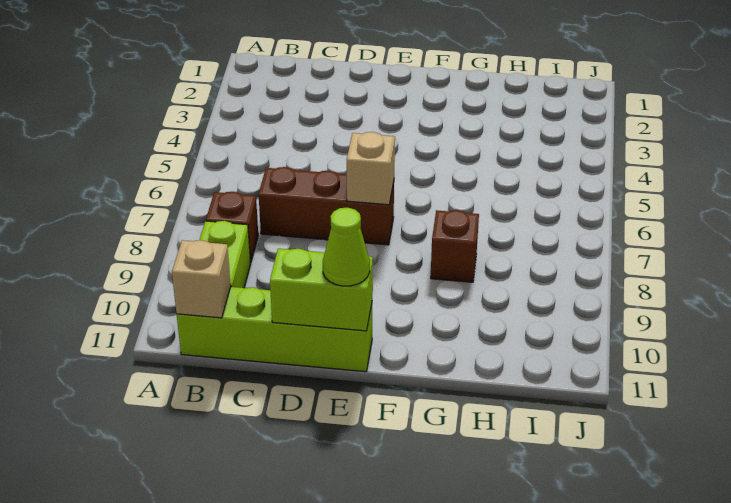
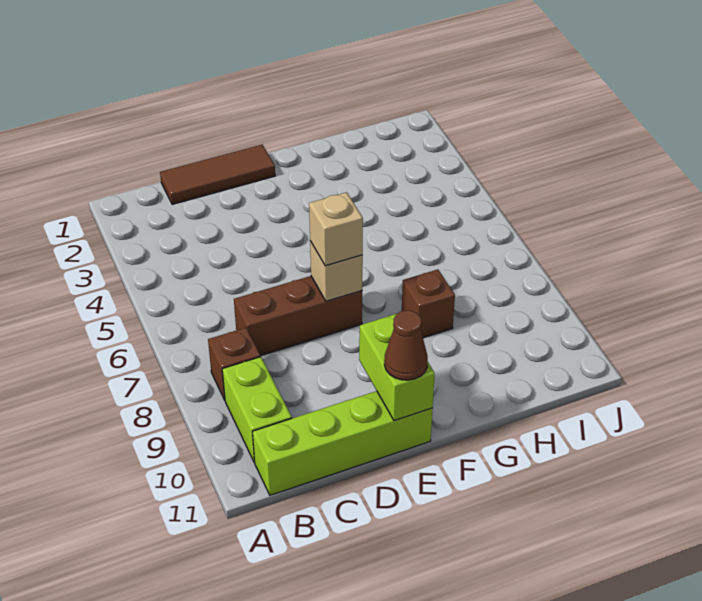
tan brick B11 level 2 -> tan brick E7 level 3
none -> brown tile C1:E1 level 1
lime brick D11:E11 level 2 -> lime brick E10:E11 level 2
lime cone E11 level 3 -> brown cone E11 level 3

